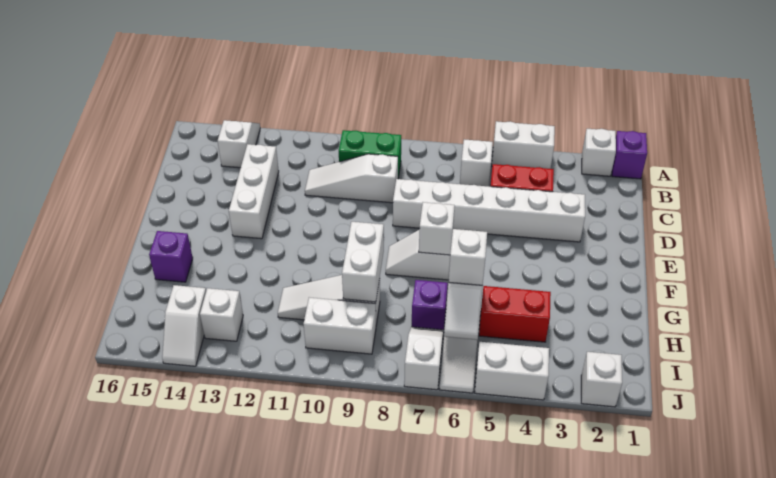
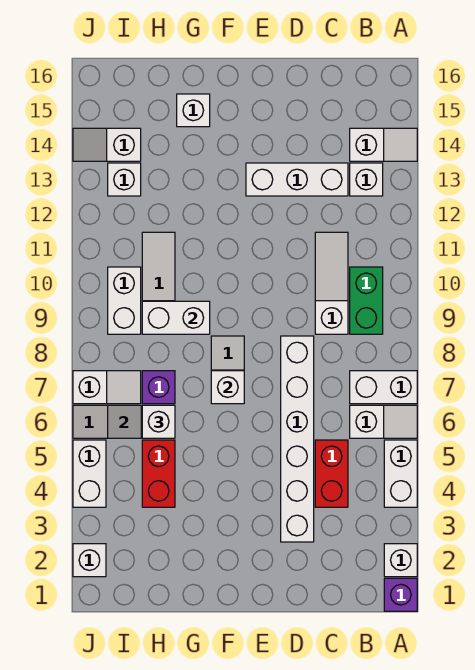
none -> white brick A7:B7 level 1
none -> white brick B13 level 1
purple brick G15 level 1 -> white brick G15 level 1

